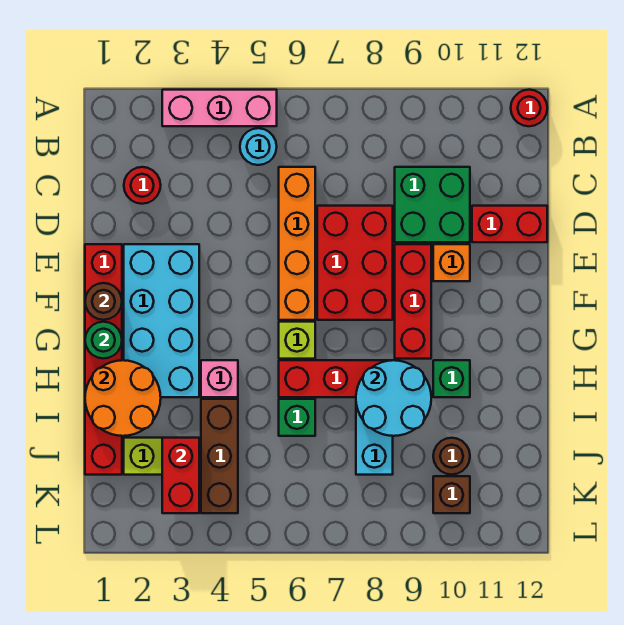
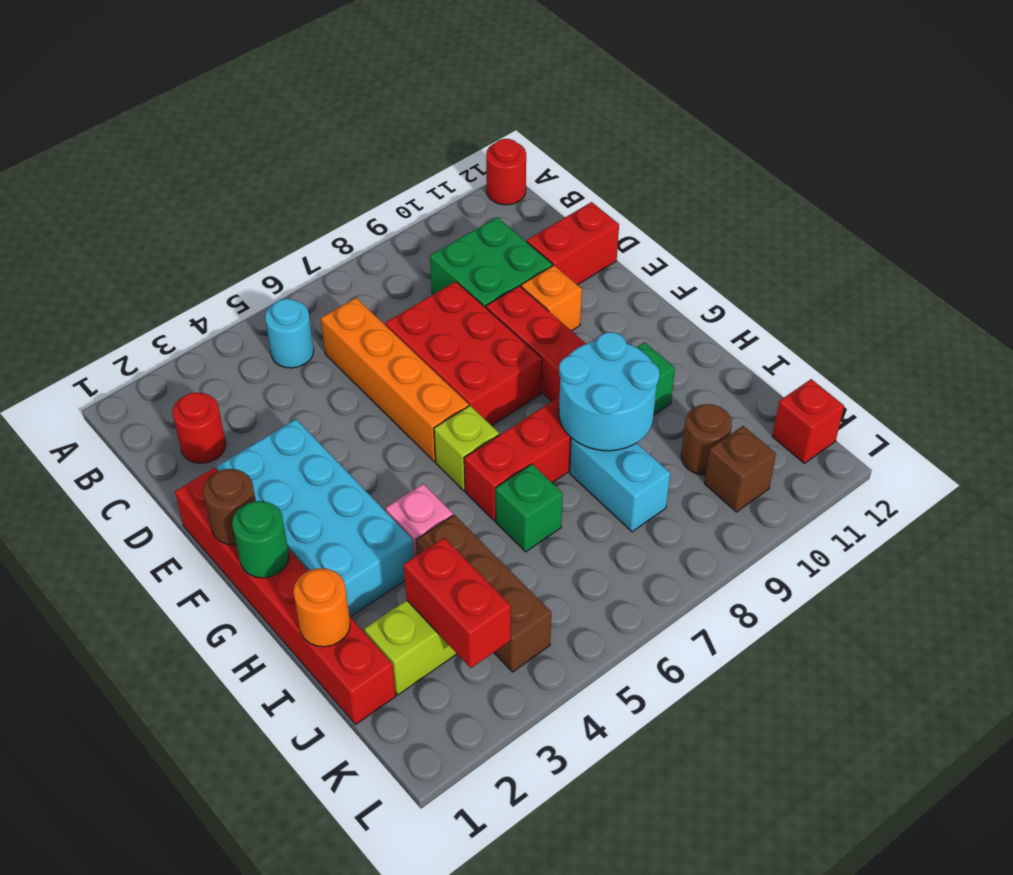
pink brick A3:A5 level 1 -> none
orange round brick H1:I2 level 2 -> orange round brick I1 level 2
none -> red brick K12 level 1

